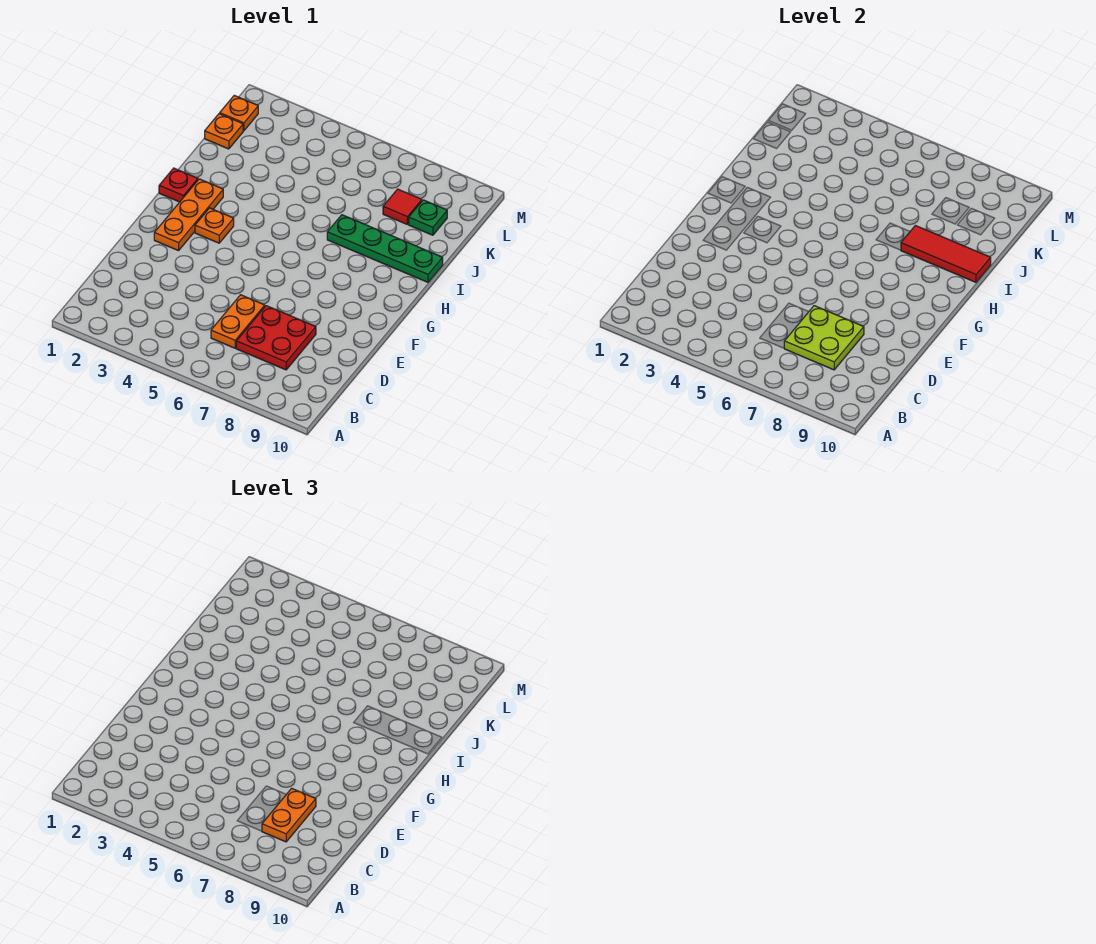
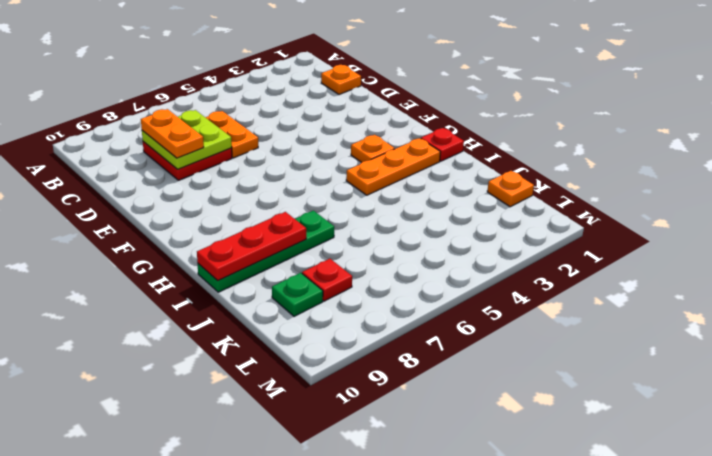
orange plate F2:H2 level 1 -> orange plate H2:H4 level 1
red tile I8:I10 level 2 -> red plate I8:I10 level 2
red tile K8 level 1 -> red plate K8 level 1
orange plate L1 level 1 -> orange plate C1 level 1

